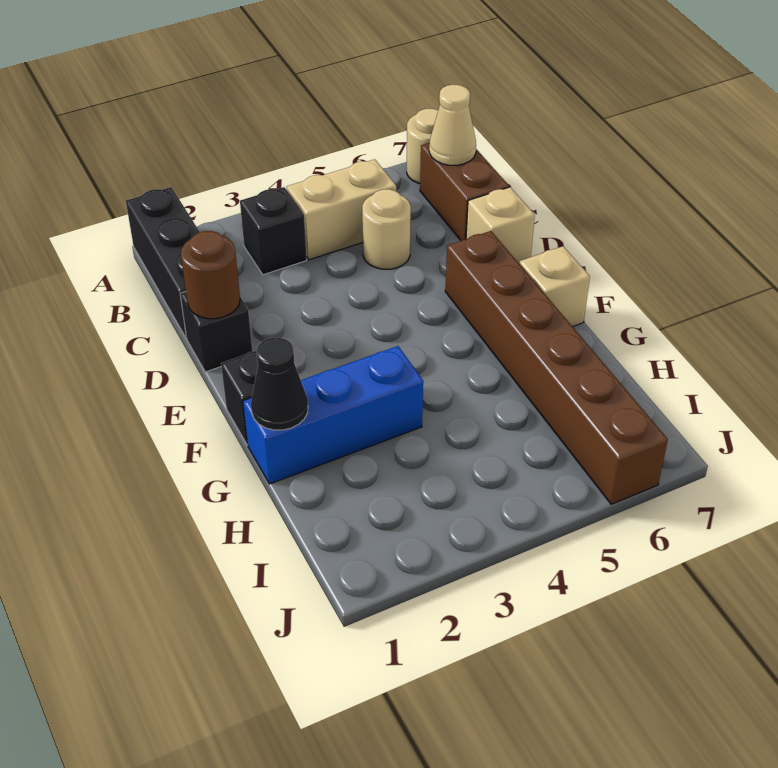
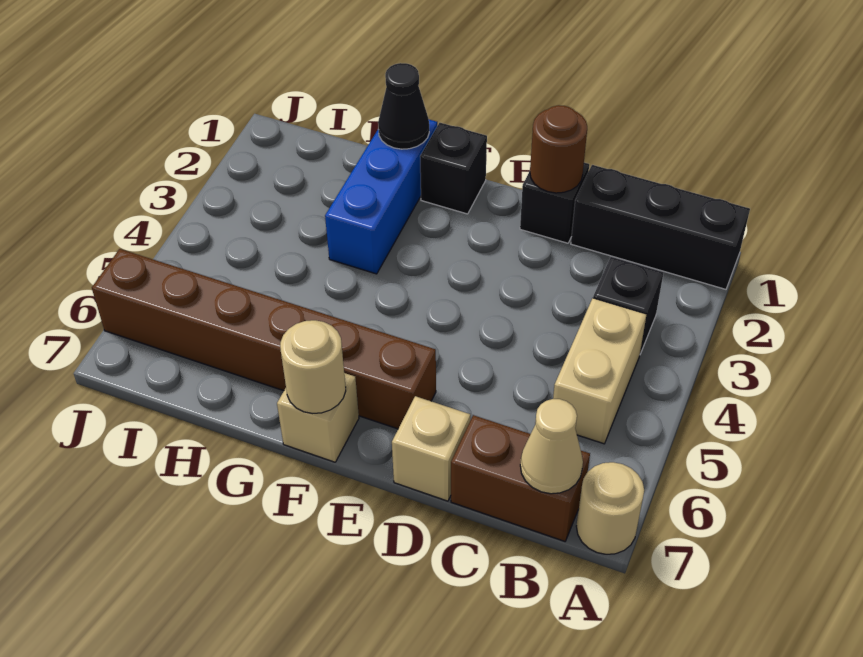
tan round brick C5 level 1 -> tan round brick F7 level 2

